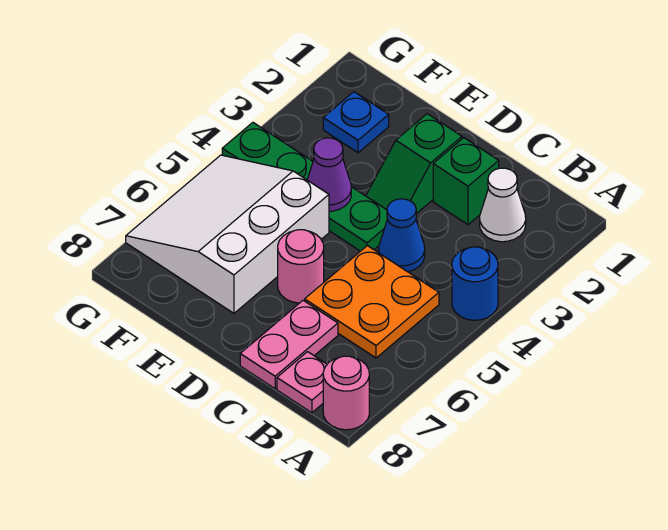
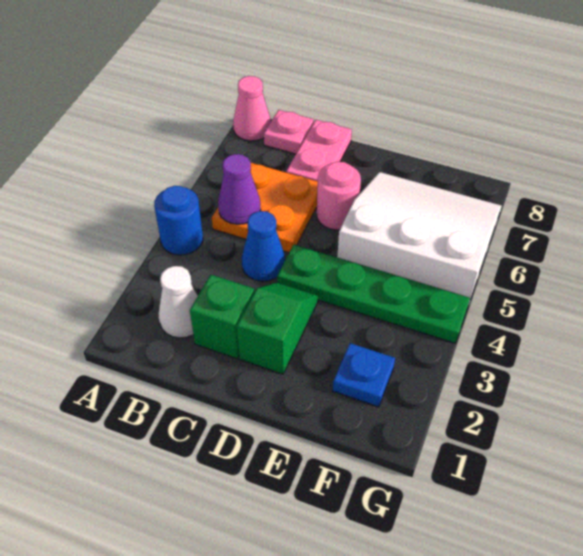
pink round brick A8 level 1 -> pink cone A8 level 1
purple cone E4 level 2 -> purple cone B5 level 2
white slope E5:G7 level 1 top E -> white slope E5:G7 level 1 top 5

